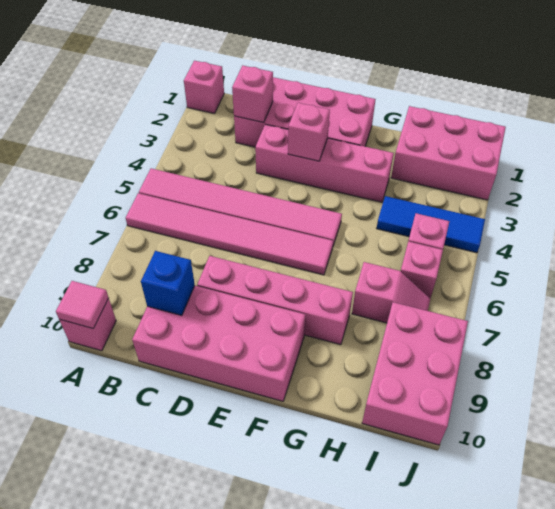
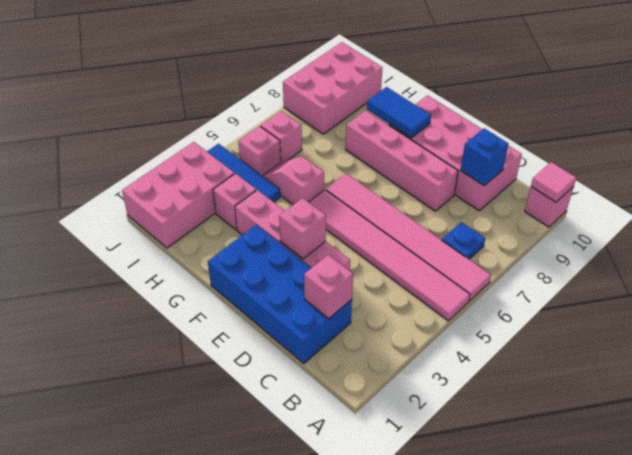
pink brick A1 level 1 -> pink brick H3 level 1
none -> blue plate B7 level 1
pink brick C1:F2 level 1 -> blue brick C1:F2 level 1
none -> blue tile F9:G9 level 2
pink brick H1:J2 level 1 -> pink brick I1:J3 level 1
pink slope H7:I7 level 1 top H -> pink slope G5:H5 level 1 top G

